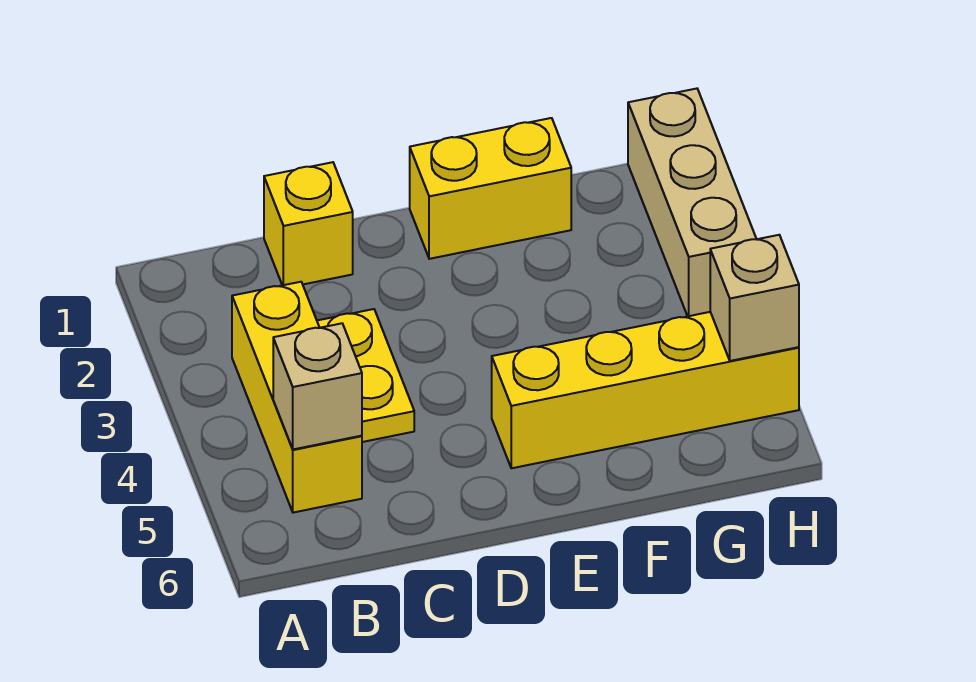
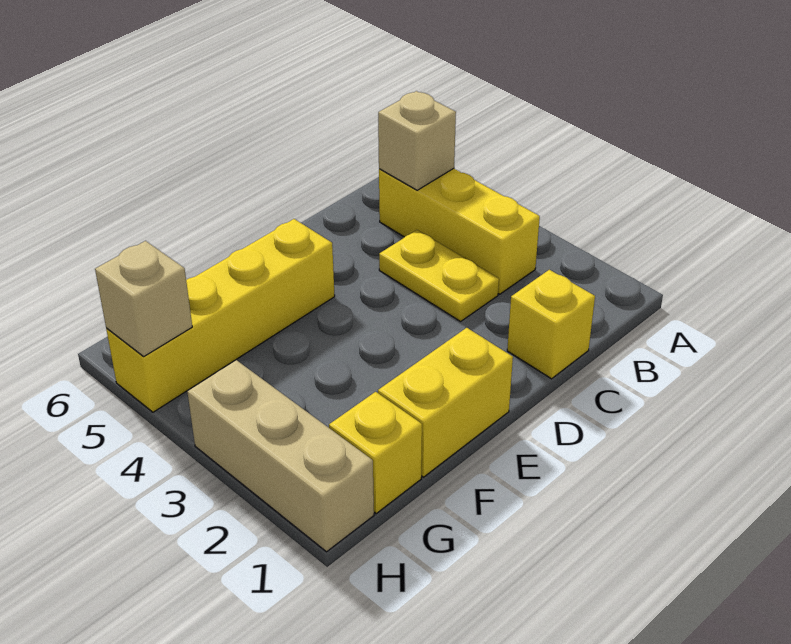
none -> yellow brick G1 level 1

